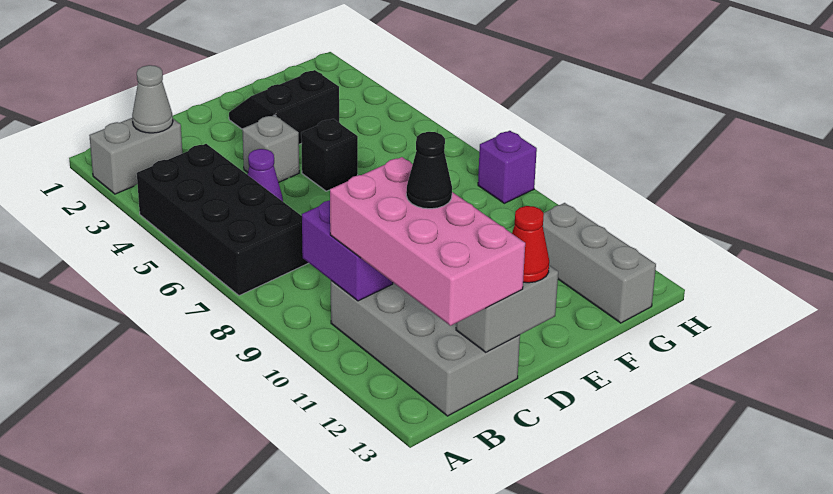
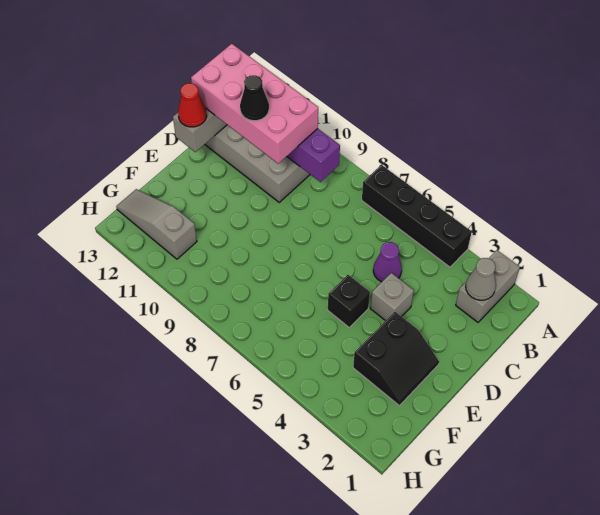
black brick A4:B7 level 1 -> black brick A4:A7 level 1
grey brick G11:G13 level 1 -> grey slope G11:G13 level 1 top 11
purple brick H8 level 1 -> none

